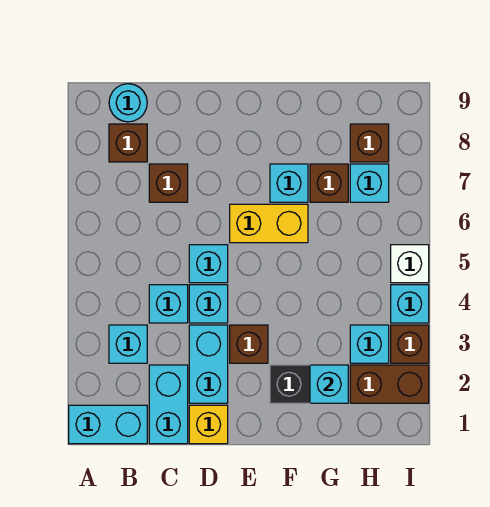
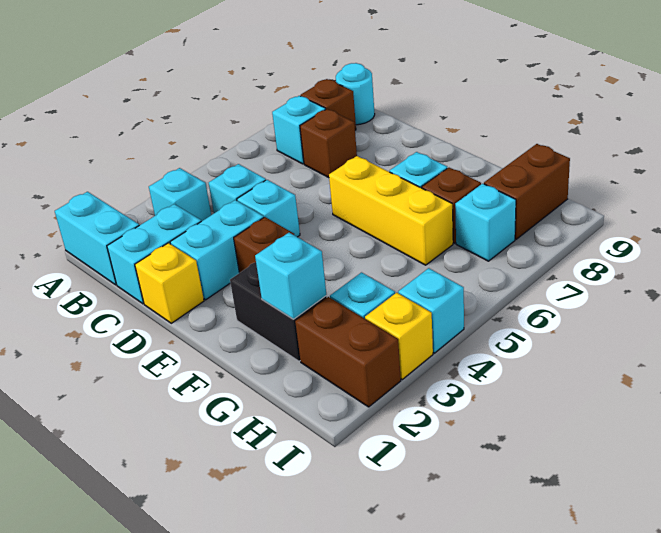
cyan brick D5 level 1 -> cyan brick B7 level 1
yellow brick E6:F6 level 1 -> yellow brick E6:G6 level 1
brown brick H8 level 1 -> brown brick H8:H9 level 1
brown brick I3 level 1 -> yellow brick I3 level 1
white brick I5 level 1 -> none

